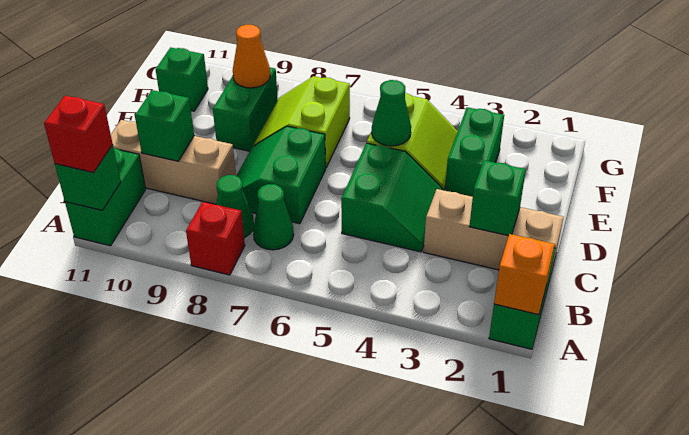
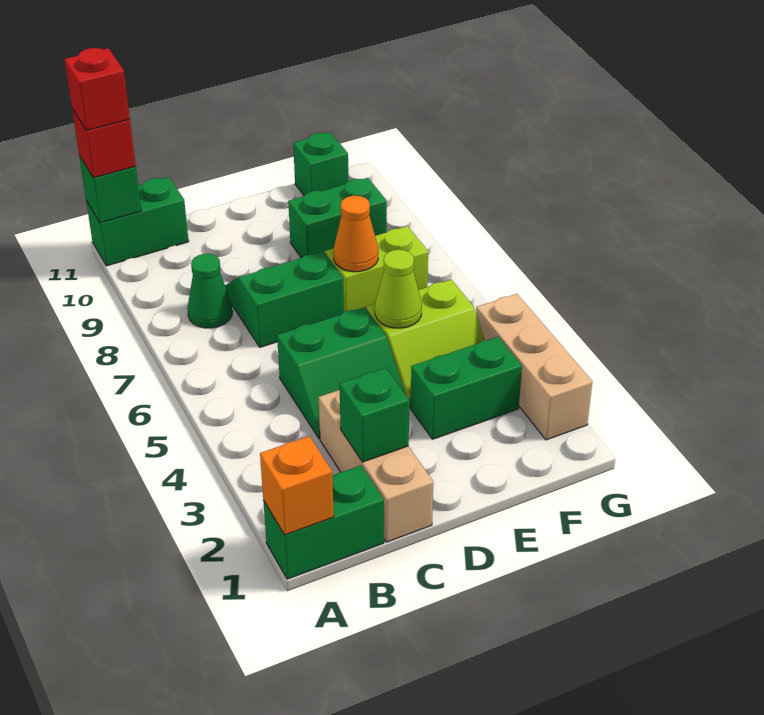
red brick A8 level 1 -> red brick A11 level 4
green cone B7 level 1 -> none
tan brick C9:C11 level 1 -> tan brick G2:G4 level 1
green brick C10 level 2 -> none
green cone E5 level 2 -> lime cone E5 level 2
orange cone F9 level 2 -> orange cone E7 level 2

